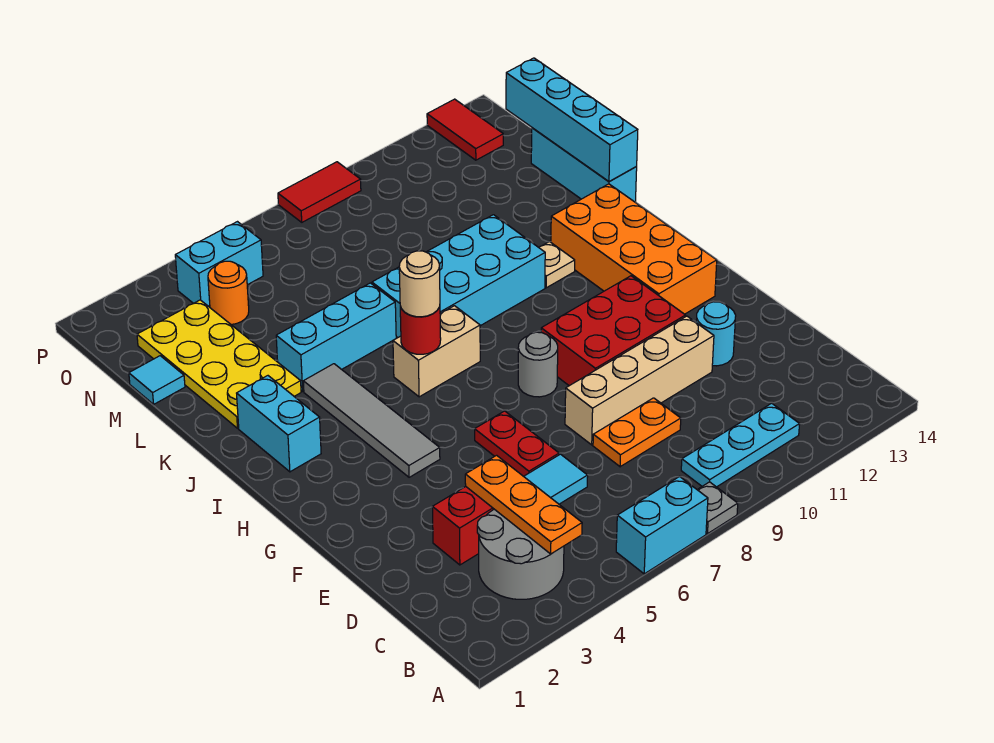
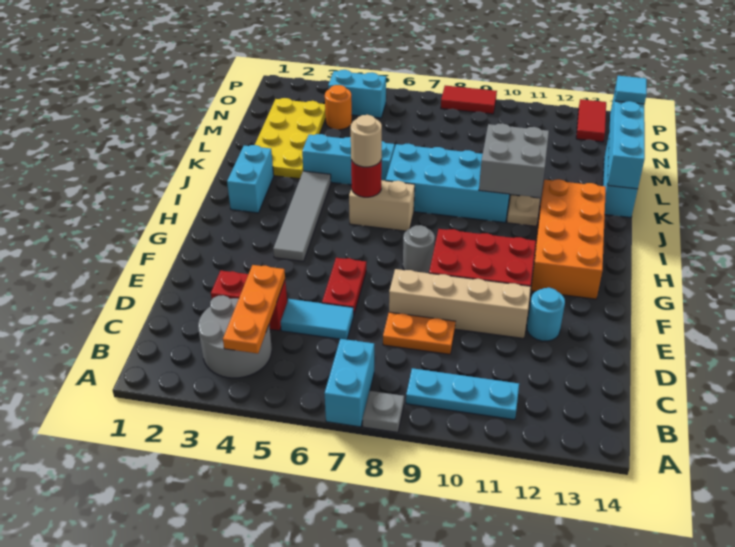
cyan brick A6:A7 level 1 -> cyan brick A7:B7 level 1
none -> grey brick J10:K11 level 2
cyan tile M1 level 1 -> cyan tile N14 level 3

